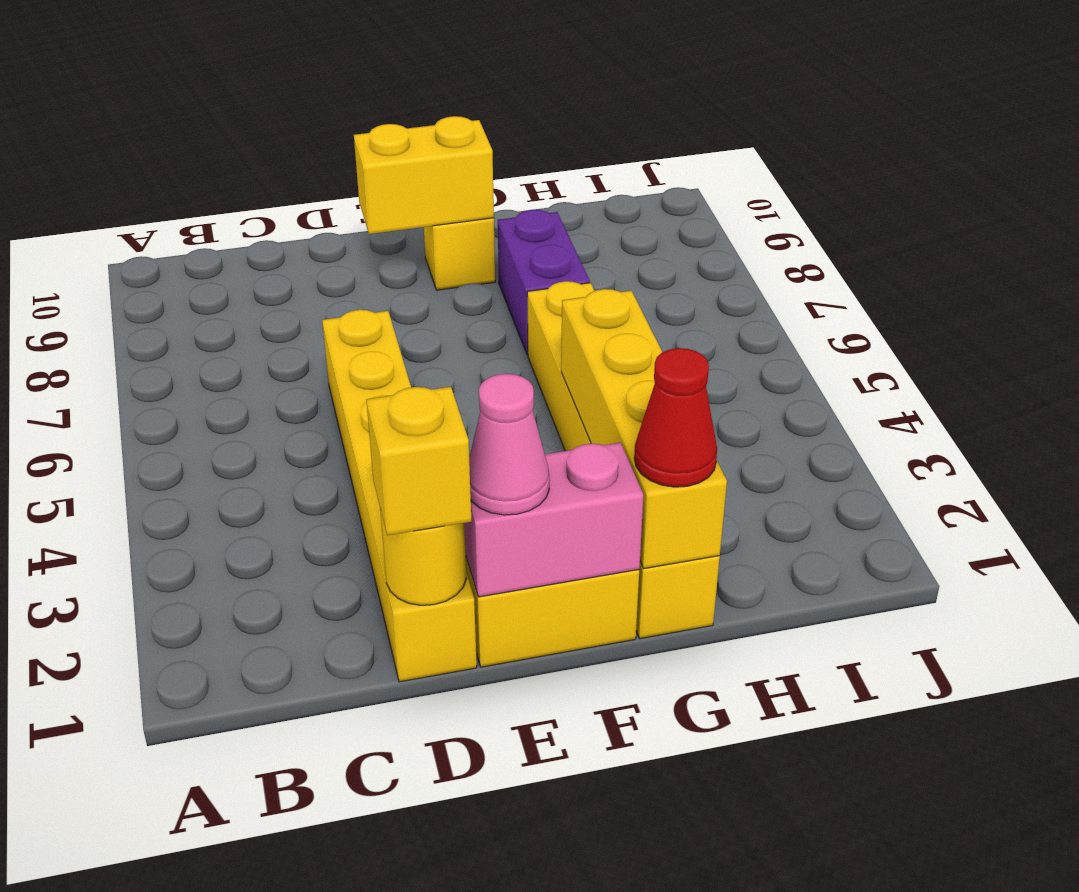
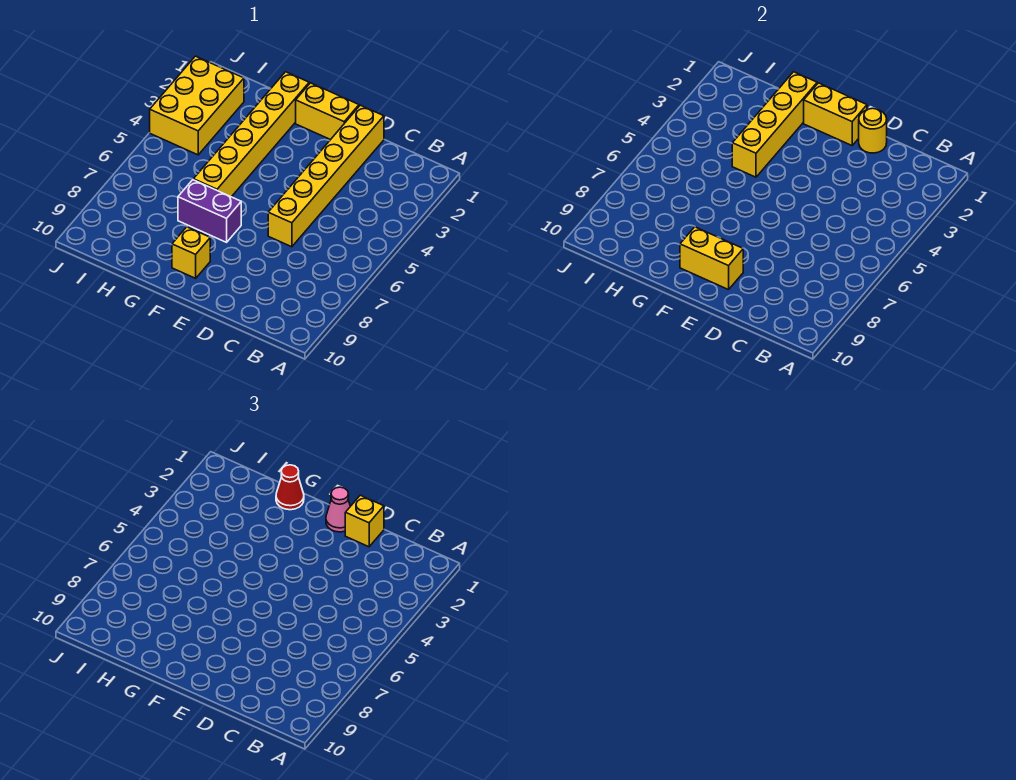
pink brick E1:F1 level 2 -> yellow brick E1:F1 level 2
purple brick G7:G8 level 1 -> purple brick F7:G7 level 1
none -> yellow brick I2:J4 level 1

